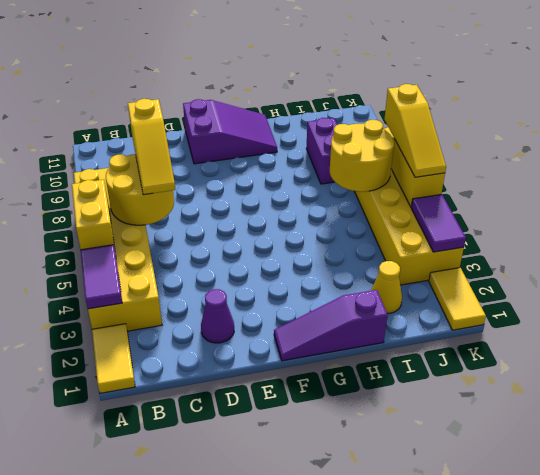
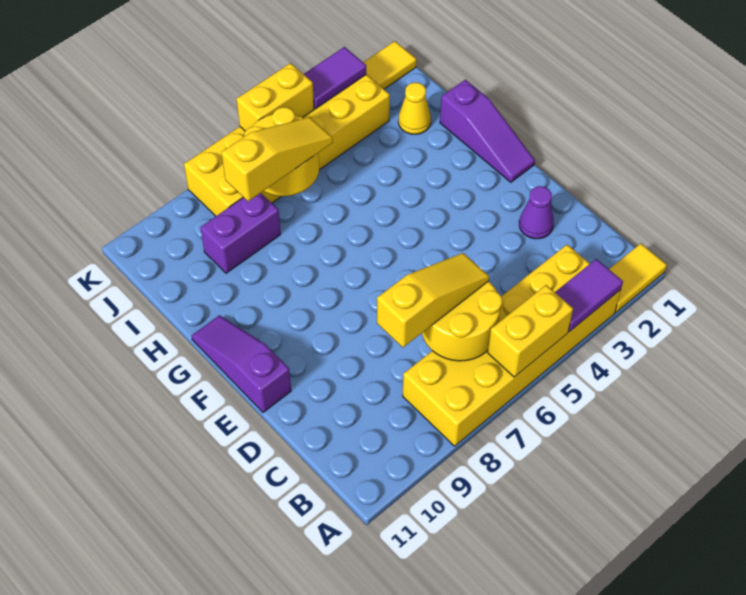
purple slope E10:G11 level 1 top E -> purple slope E11:G11 level 1 top E
yellow slope K5:K7 level 3 top 7 -> yellow slope I6:I8 level 3 top 8

